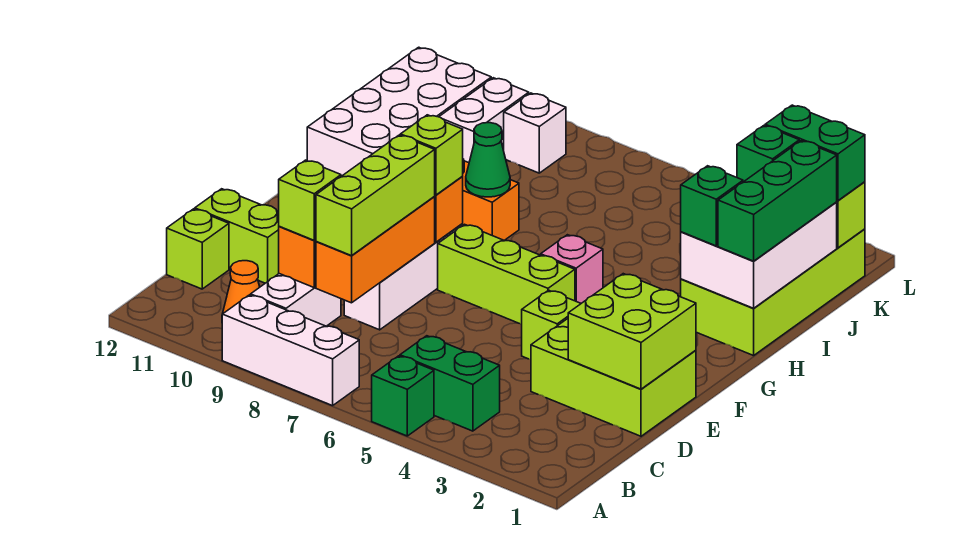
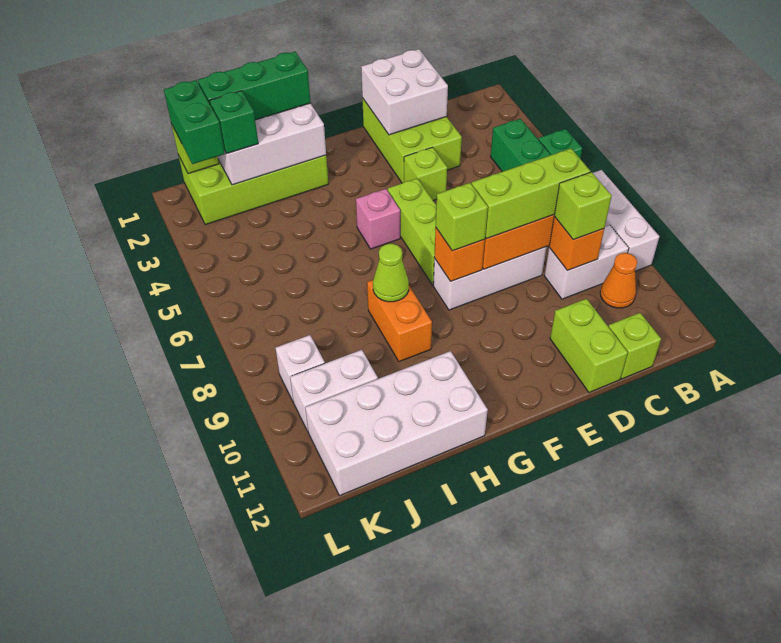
lime brick D1:E2 level 2 -> white brick D1:E2 level 2
green brick H2 level 3 -> none
green cone H8 level 2 -> lime cone H8 level 2

